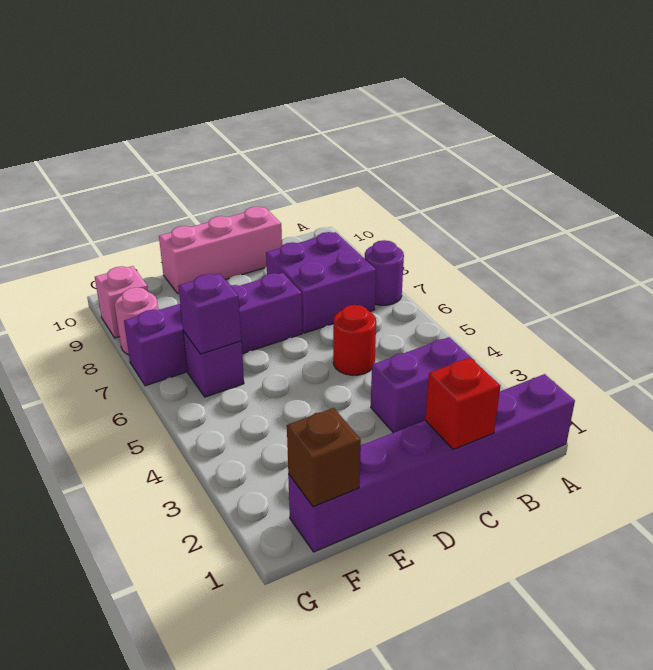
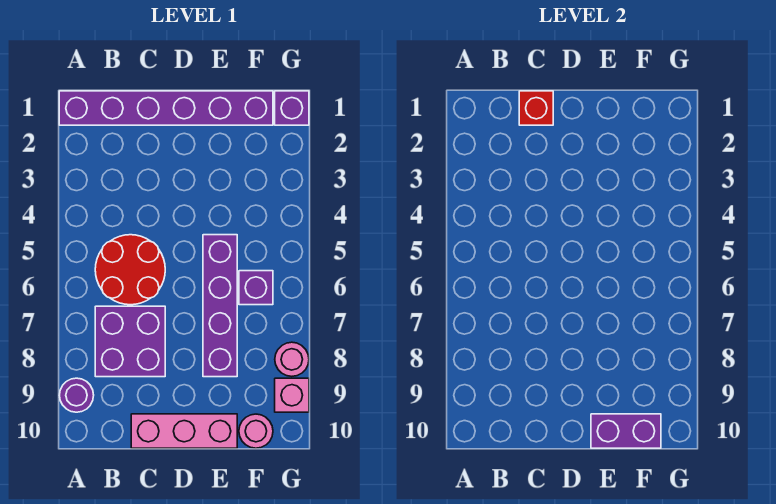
purple round brick A7 level 1 -> purple round brick A9 level 1
purple brick B3:C3 level 1 -> purple brick E10:F10 level 2
red round brick C5 level 1 -> red round brick B5:C6 level 1
purple brick D7:G7 level 1 -> purple brick E5:E8 level 1
brown brick F1 level 2 -> none
purple brick F6 level 2 -> purple brick G1 level 1
none -> pink round brick F10 level 1

